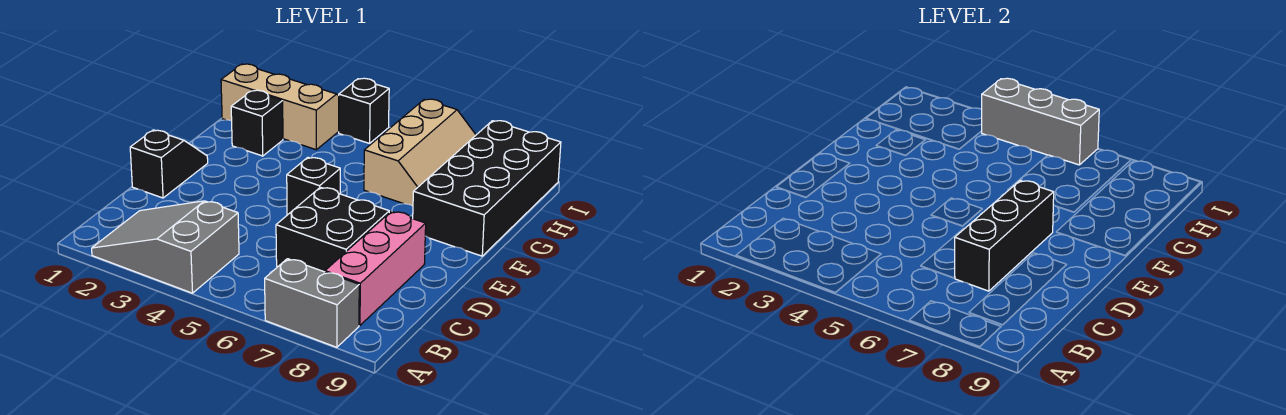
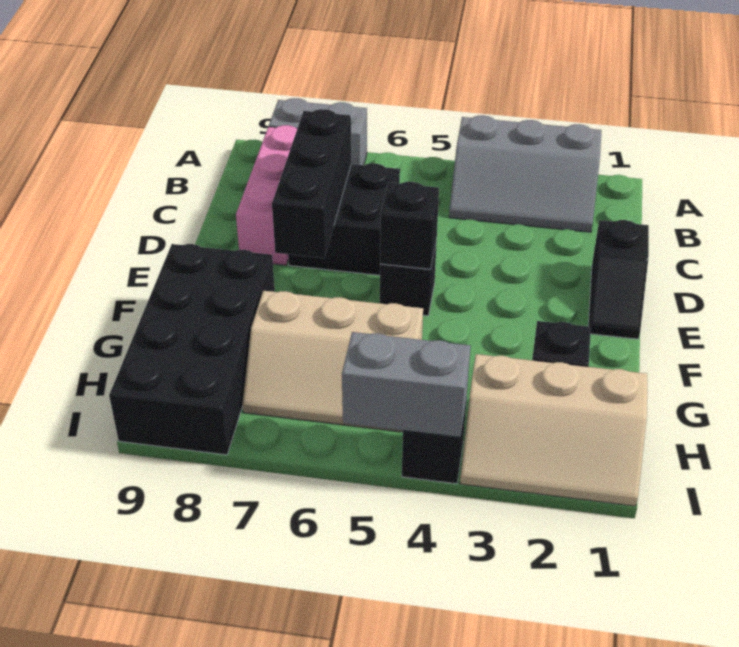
grey slope A2:B4 level 1 top 4 -> grey slope A2:B4 level 1 top A
none -> black brick E5 level 2
tan slope G6:I7 level 1 top 6 -> tan slope G5:H7 level 1 top G
grey brick I4:I6 level 2 -> grey brick I4:I5 level 2

